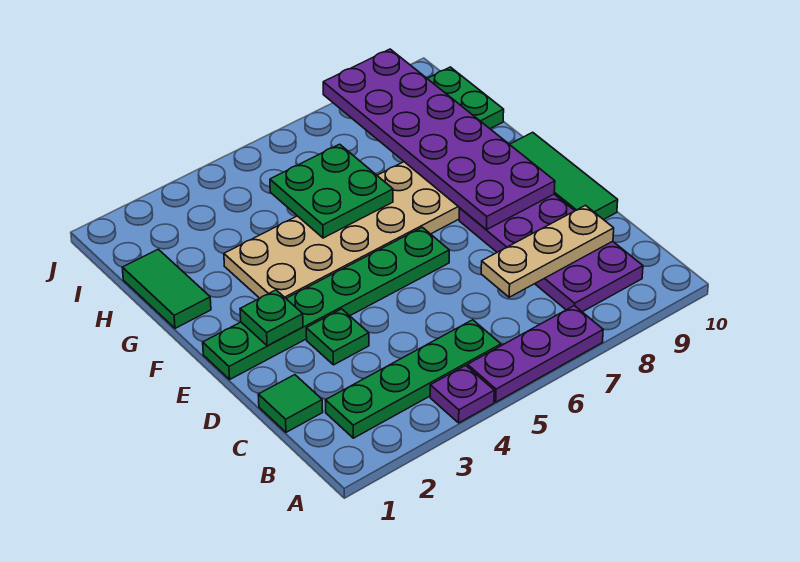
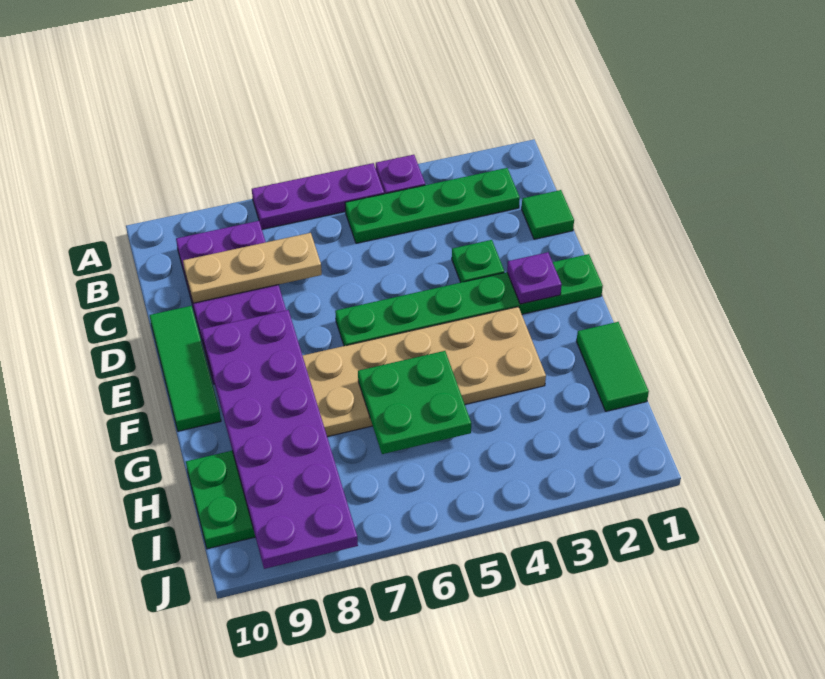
green plate E2 level 2 -> purple plate E2 level 2

